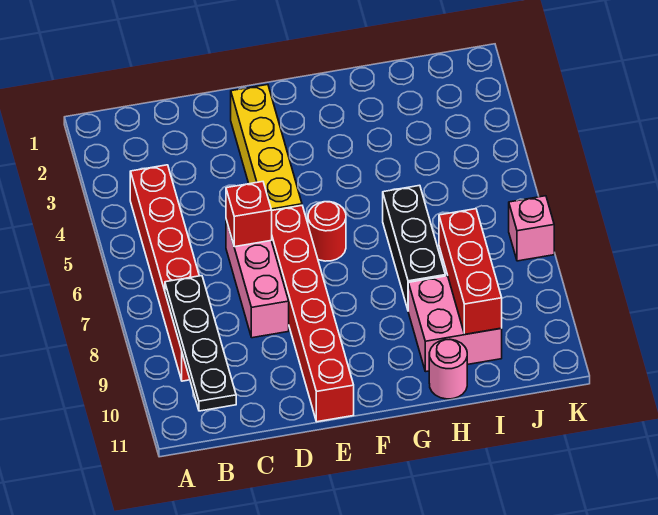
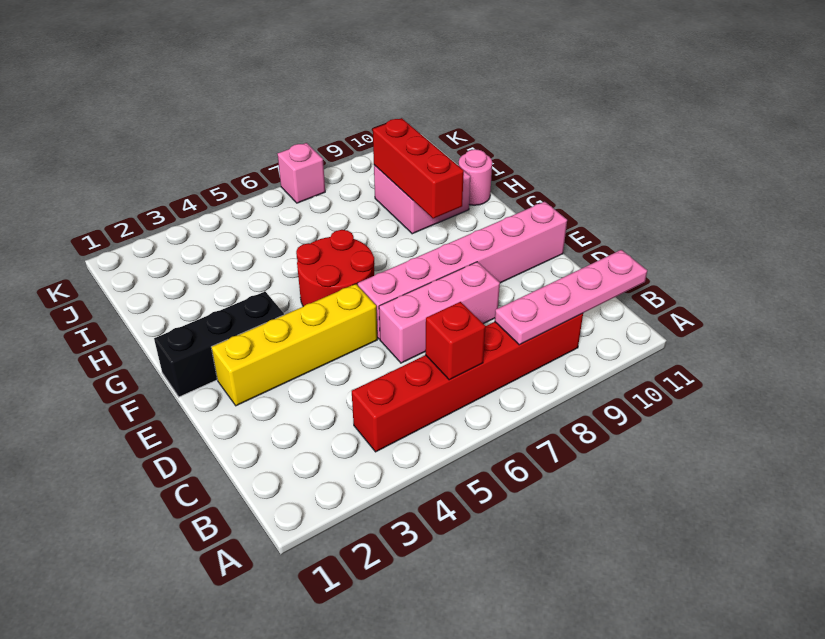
black plate B8:B11 level 2 -> pink plate B8:B11 level 2
red brick D6 level 2 -> red brick B6 level 2
red brick E6:E11 level 1 -> pink brick E6:E11 level 1
red round brick F6 level 1 -> red round brick F5:G6 level 1
black brick H6:H8 level 1 -> black brick F1:F3 level 1
red brick I8:I10 level 2 -> red brick G9:I9 level 2

